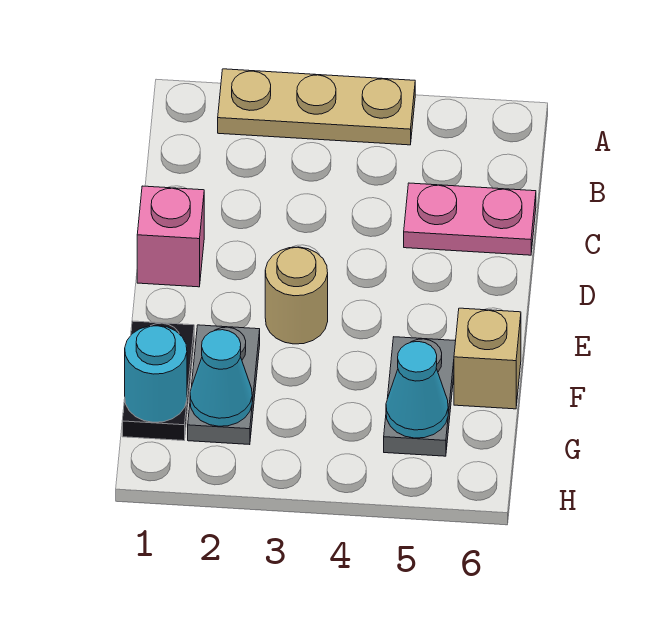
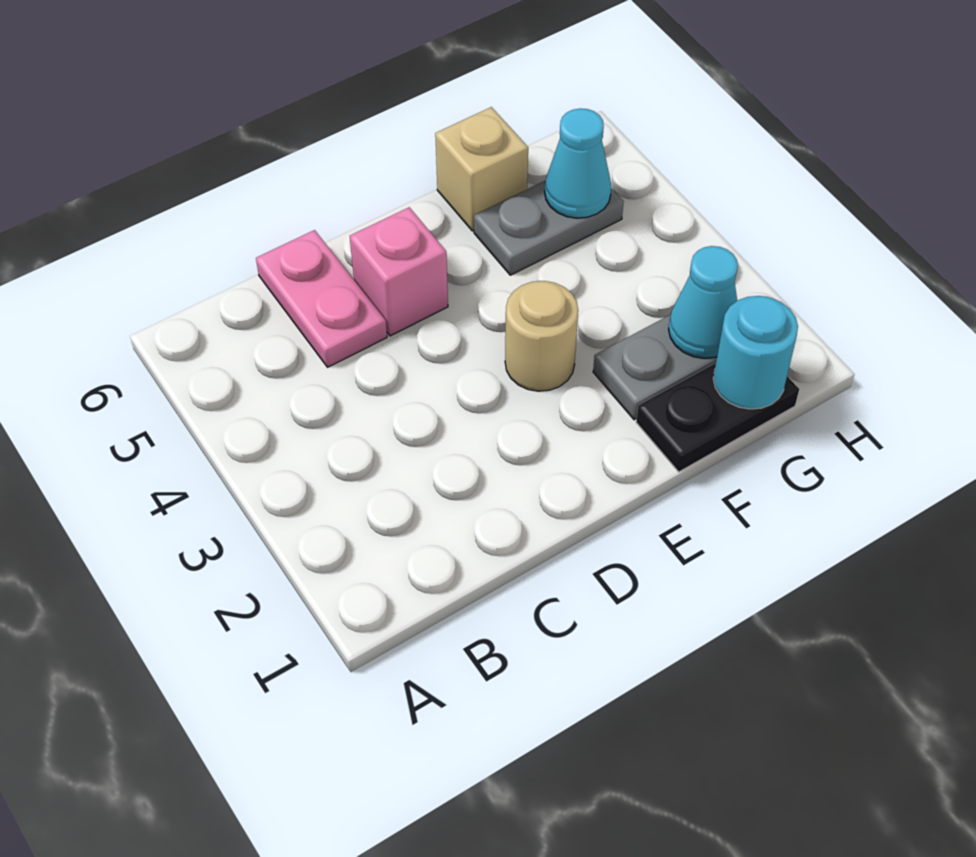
tan plate A2:A4 level 1 -> none
pink brick D1 level 1 -> pink brick D5 level 1

